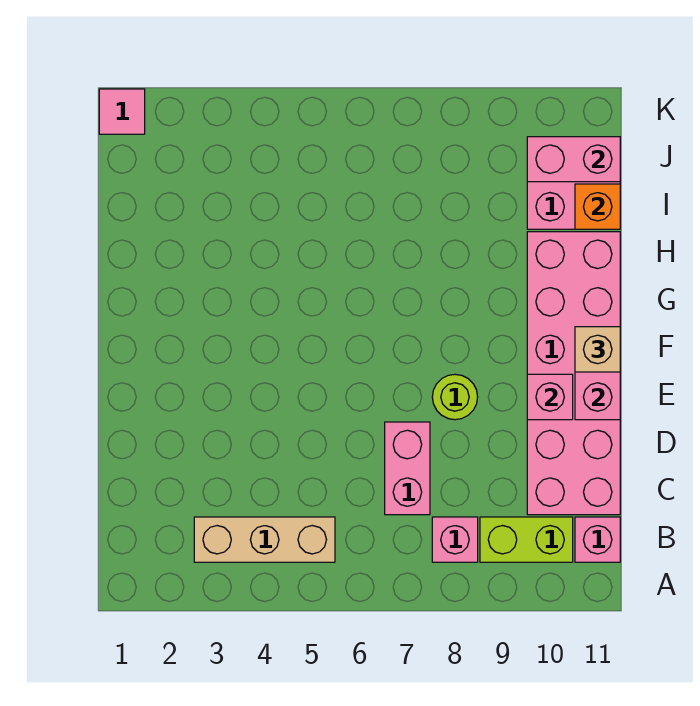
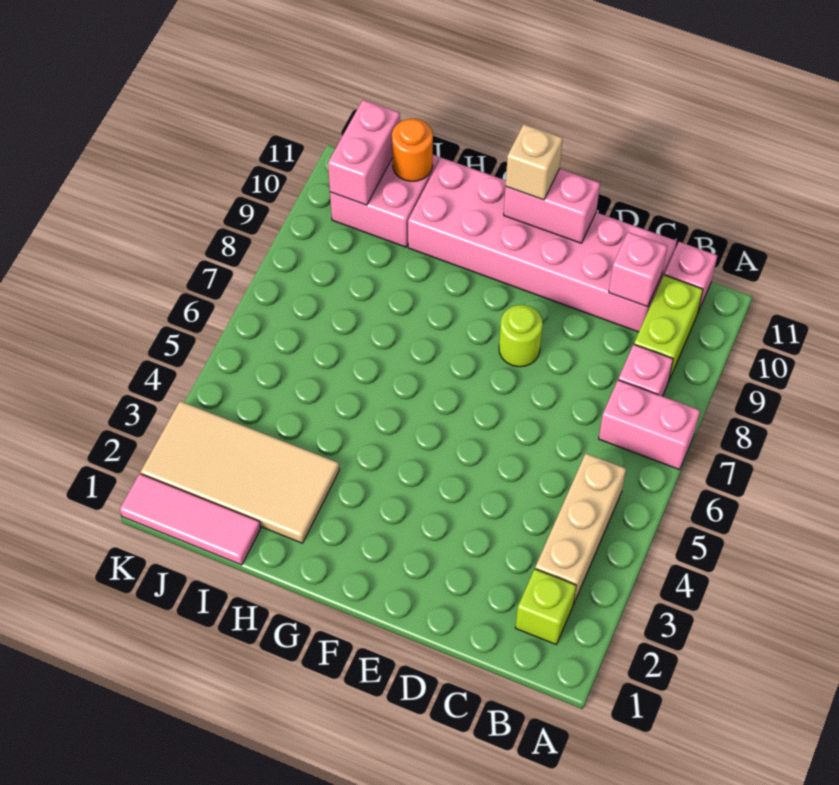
none -> lime brick B2 level 1
pink brick C7:D7 level 1 -> pink brick A7:B7 level 1
pink brick E10 level 2 -> pink brick C10 level 2
none -> tan tile H2:K3 level 1
orange brick I11 level 2 -> orange round brick I11 level 2
pink tile K1 level 1 -> pink tile I1:K1 level 1

